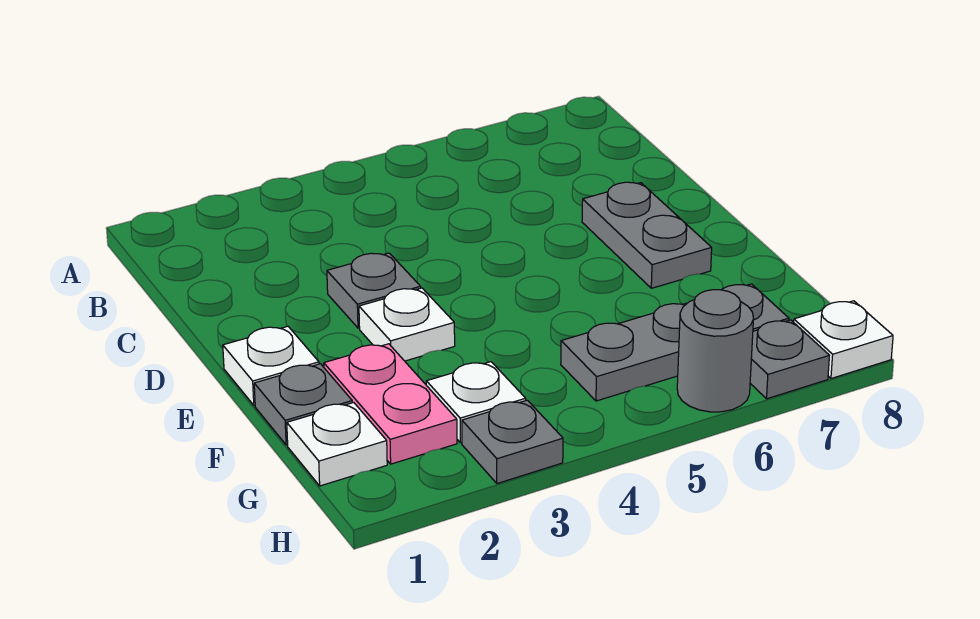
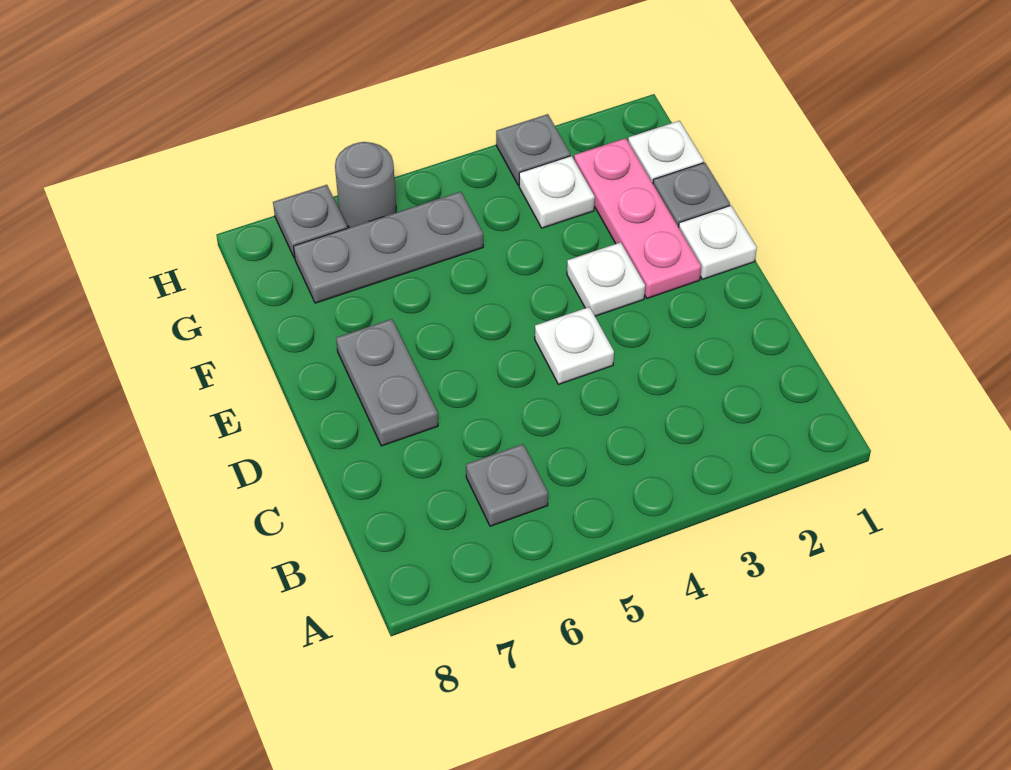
grey plate D3 level 1 -> grey plate B6 level 1
pink plate F2:G2 level 1 -> pink plate E2:G2 level 1
white plate H8 level 1 -> white plate D4 level 1

